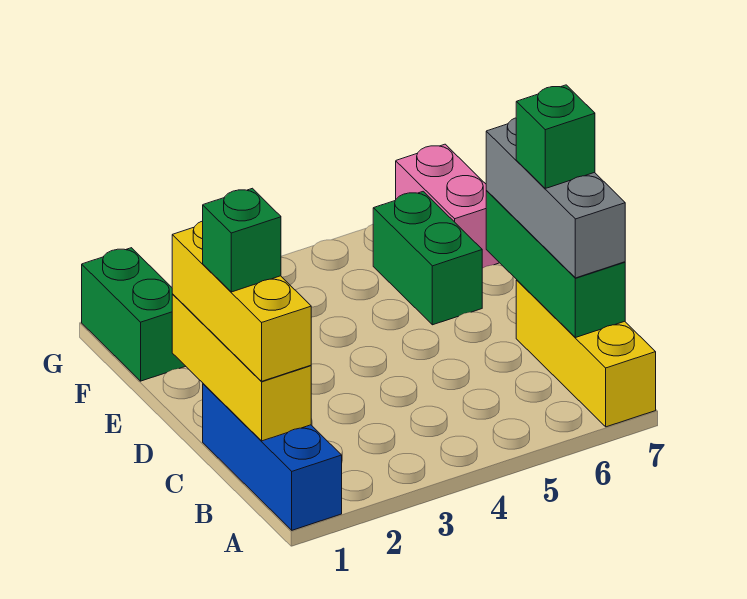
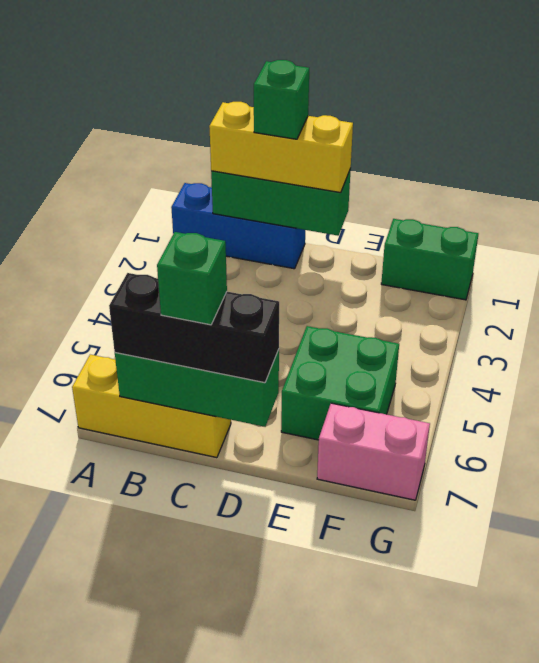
yellow brick B1:D1 level 2 -> green brick B1:D1 level 2
grey brick B7:D7 level 3 -> black brick B7:D7 level 3
green brick E6:F6 level 1 -> green brick E5:F6 level 1

